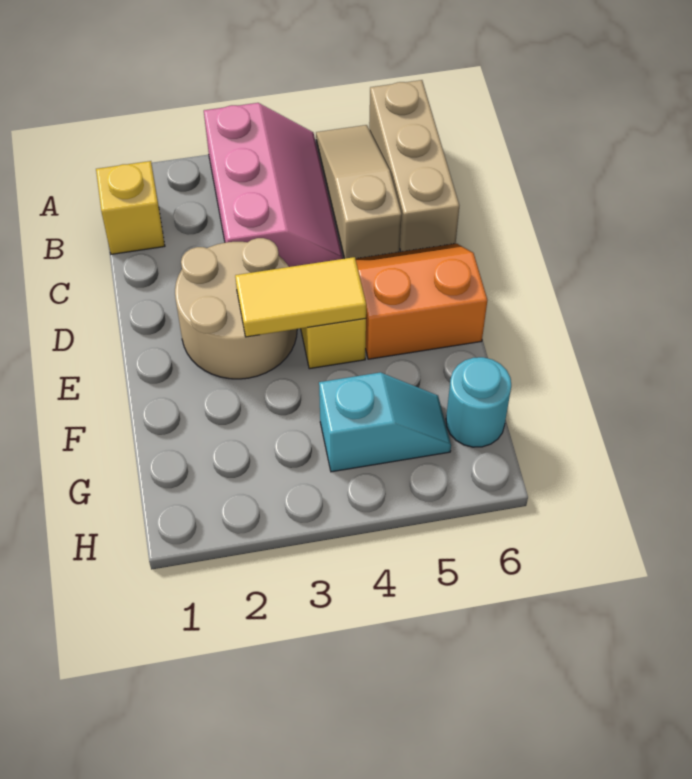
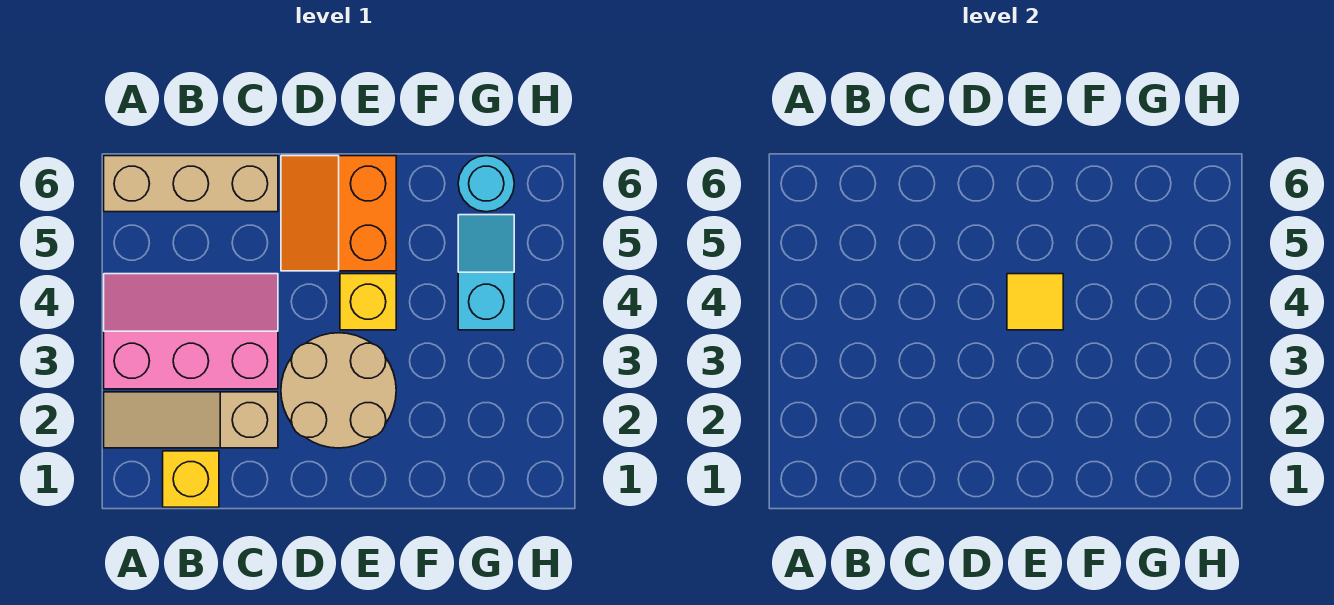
tan slope A5:C5 level 1 top C -> tan slope A2:C2 level 1 top C
yellow tile E3:E4 level 2 -> yellow tile E4 level 2

